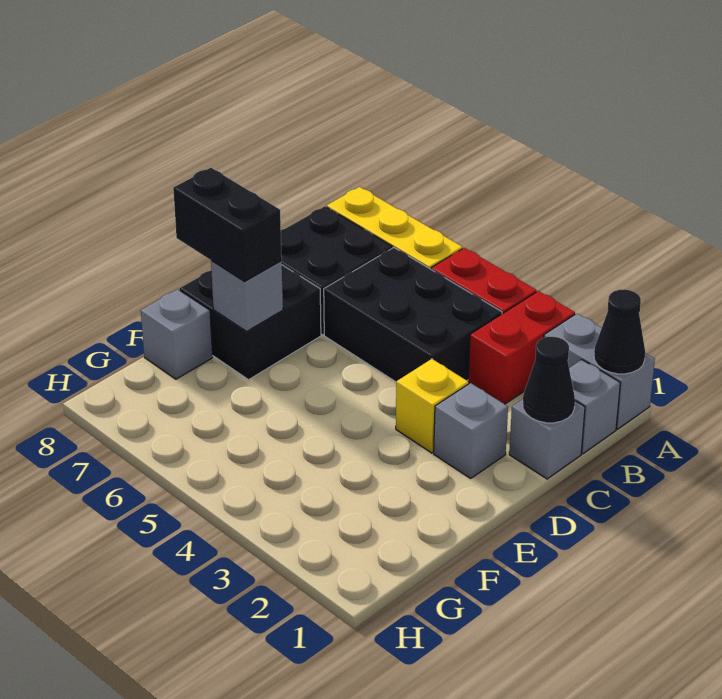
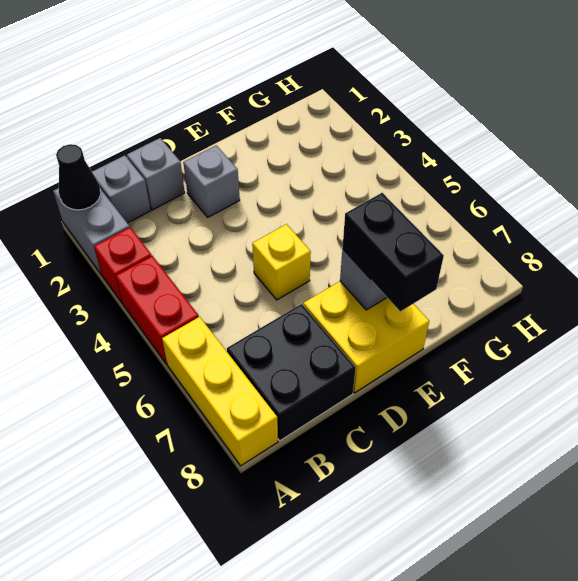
red brick A3:B3 level 1 -> red brick A3 level 1
black brick B4:C6 level 1 -> none
black cone C1 level 2 -> none
yellow brick D3 level 1 -> yellow brick D5 level 1
black brick D7:E8 level 1 -> yellow brick D7:E8 level 1
grey brick F8 level 1 -> none

